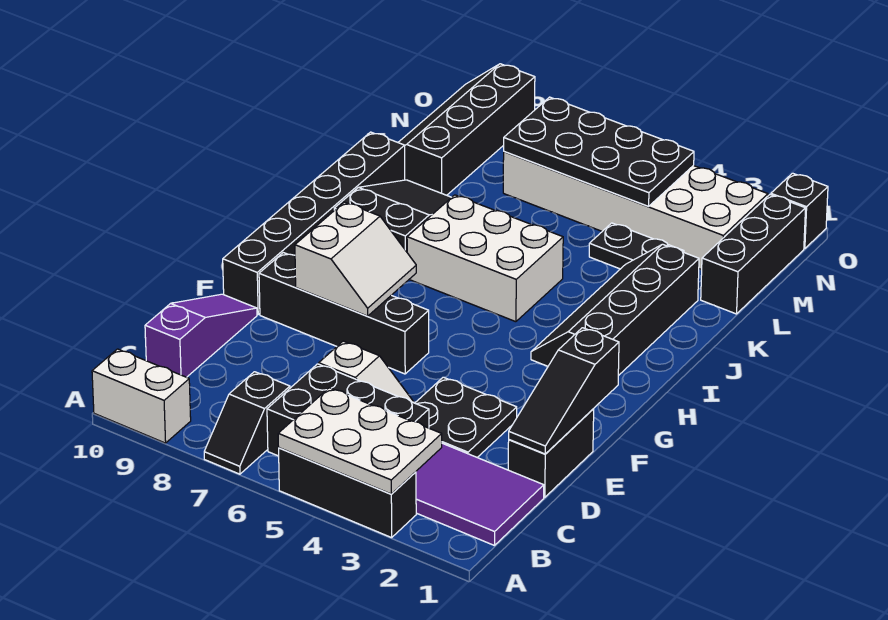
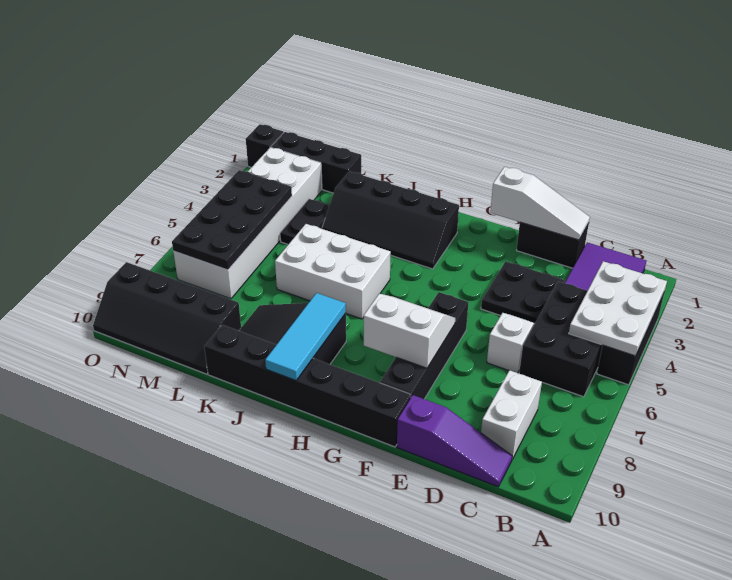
black slope A7:B7 level 1 top B -> none
white brick A9:A10 level 1 -> white brick C8:C9 level 1
purple slope C10:E10 level 1 top C -> purple slope C10:E10 level 1 top E
black slope D1:F1 level 2 top F -> white slope D1:F1 level 2 top F
white brick I5:J7 level 1 -> white brick I5:K6 level 1
none -> cyan tile I8:I10 level 2

